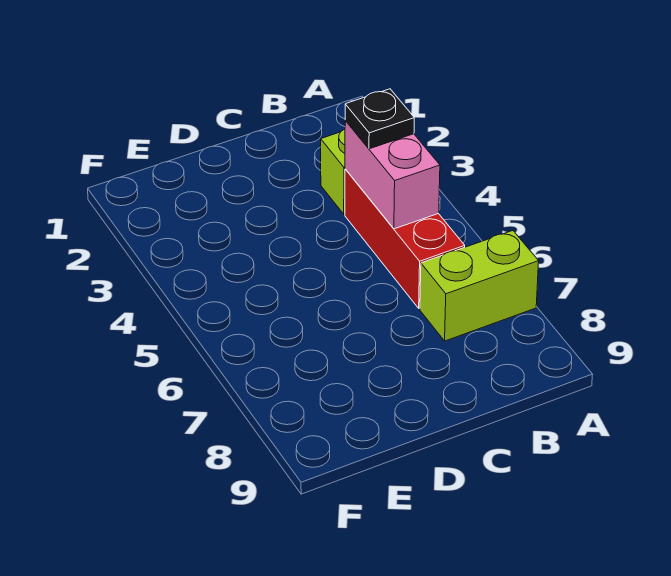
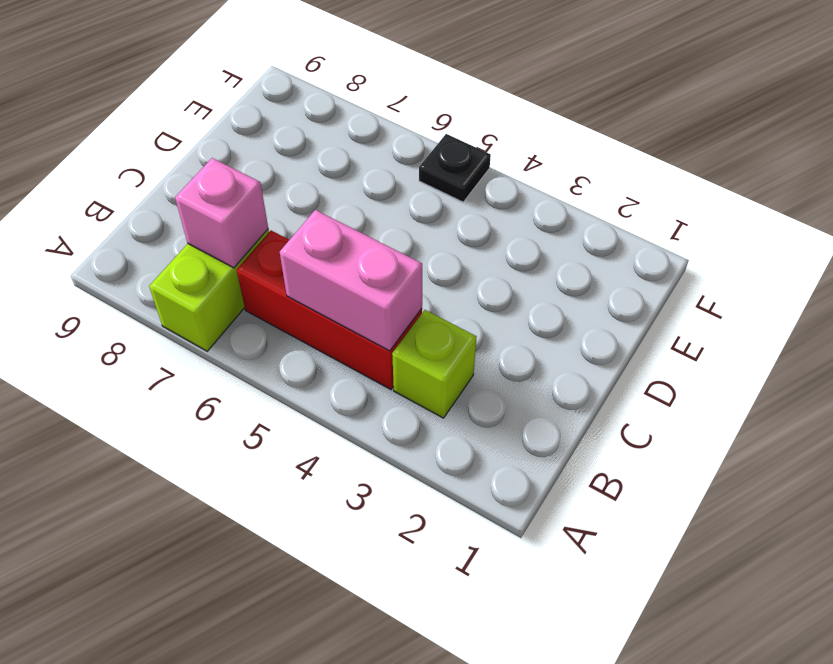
black plate B4 level 3 -> black plate F5 level 1
none -> pink brick B7 level 2

